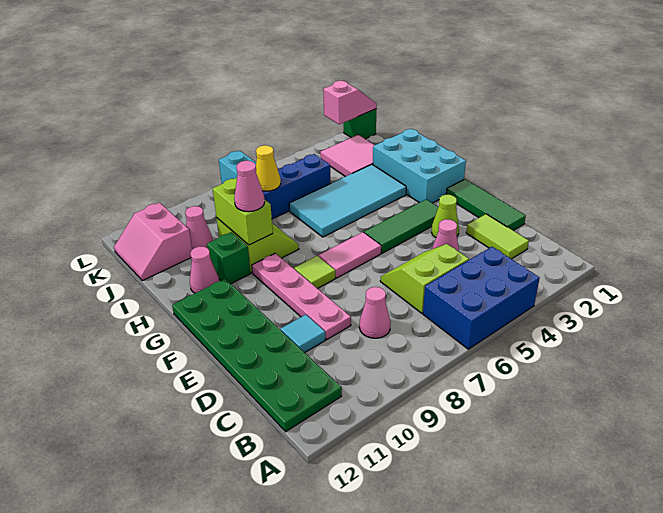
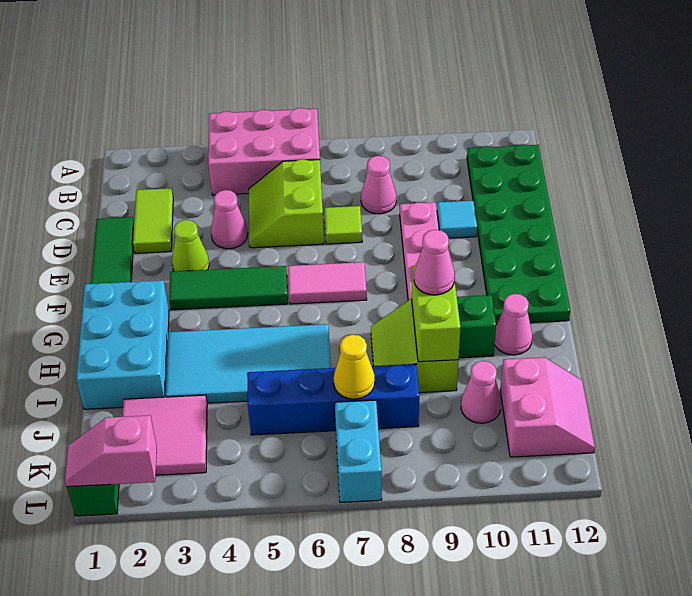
blue brick A4:B6 level 1 -> pink brick A4:B6 level 1
lime slope C5:D6 level 1 top C -> lime slope C5:D6 level 1 top 6
lime tile F8 level 1 -> lime tile D7 level 1

